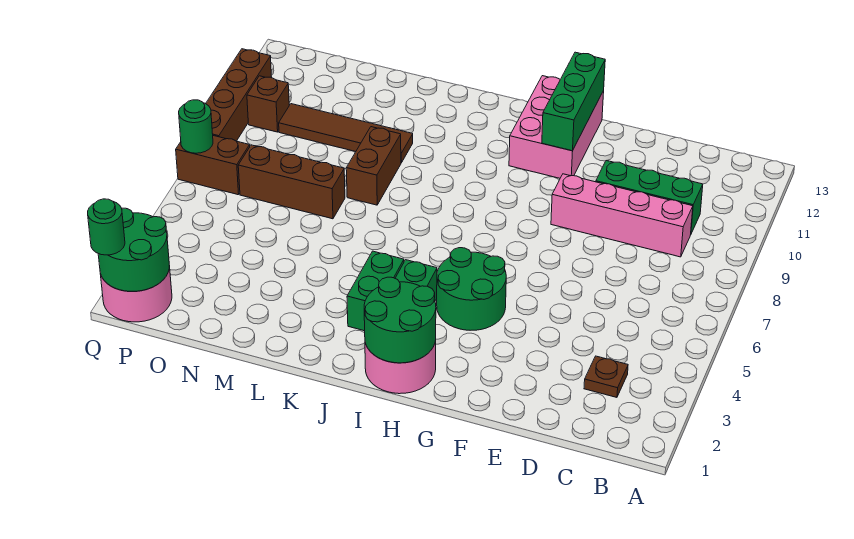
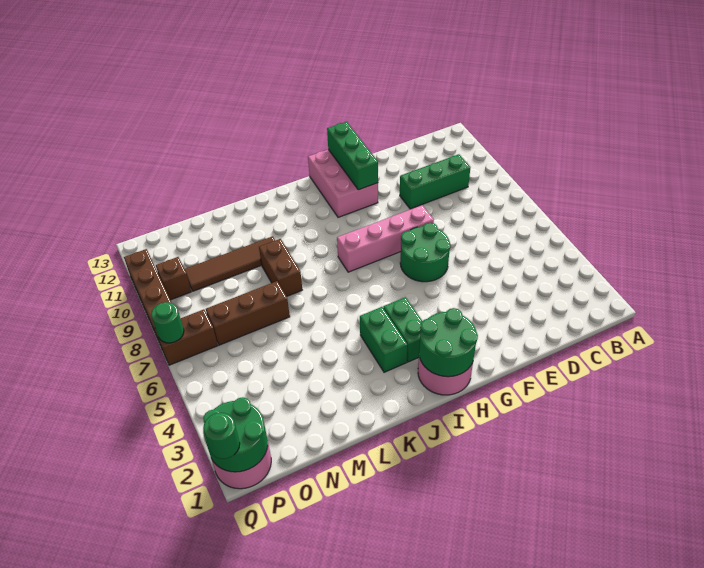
brown plate C3 level 1 -> none
pink brick C9:F9 level 1 -> pink brick F8:I8 level 1
green round brick G4:H5 level 1 -> green round brick F6:G7 level 1

